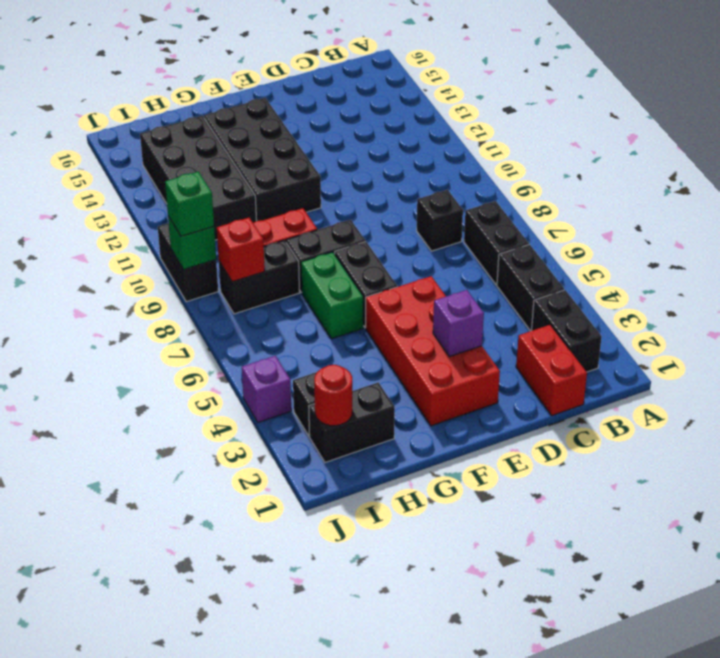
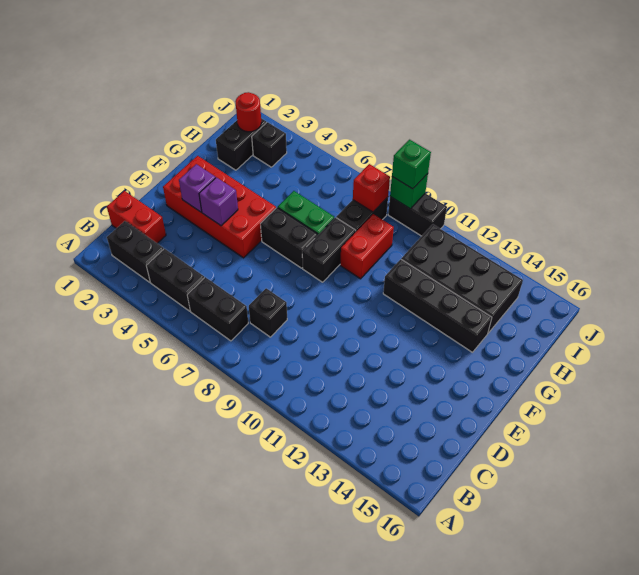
black brick F11:G14 level 1 -> black brick G11:G14 level 1
purple brick J4 level 1 -> purple brick E4 level 2

